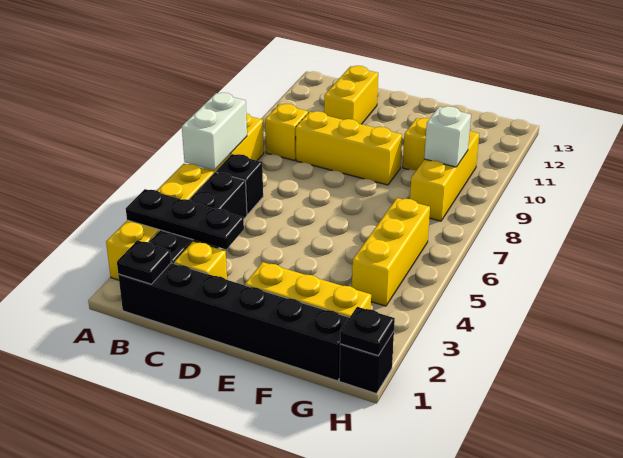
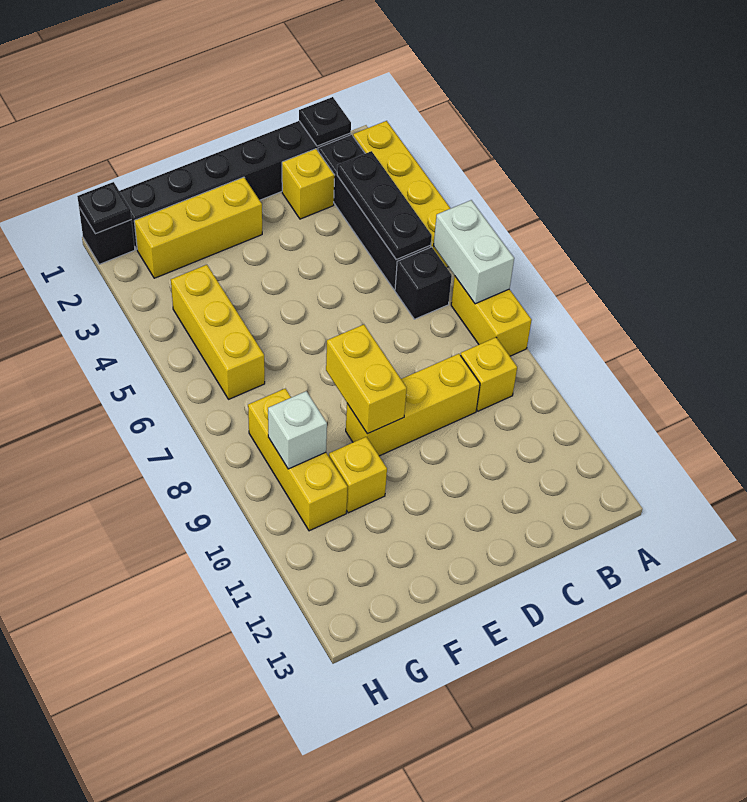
black plate A3:C3 level 2 -> black plate B3:B5 level 2
yellow brick C11:C12 level 1 -> yellow brick E8:E9 level 2

